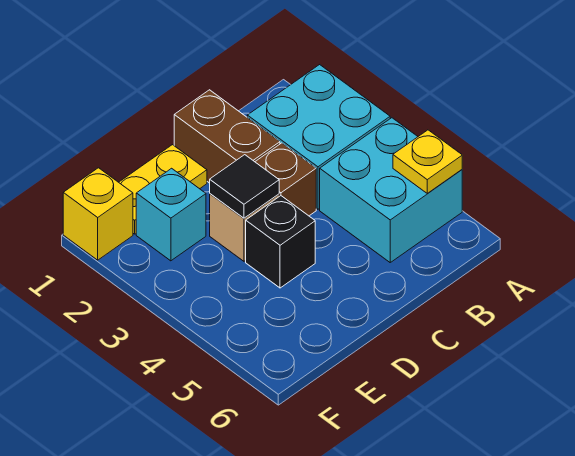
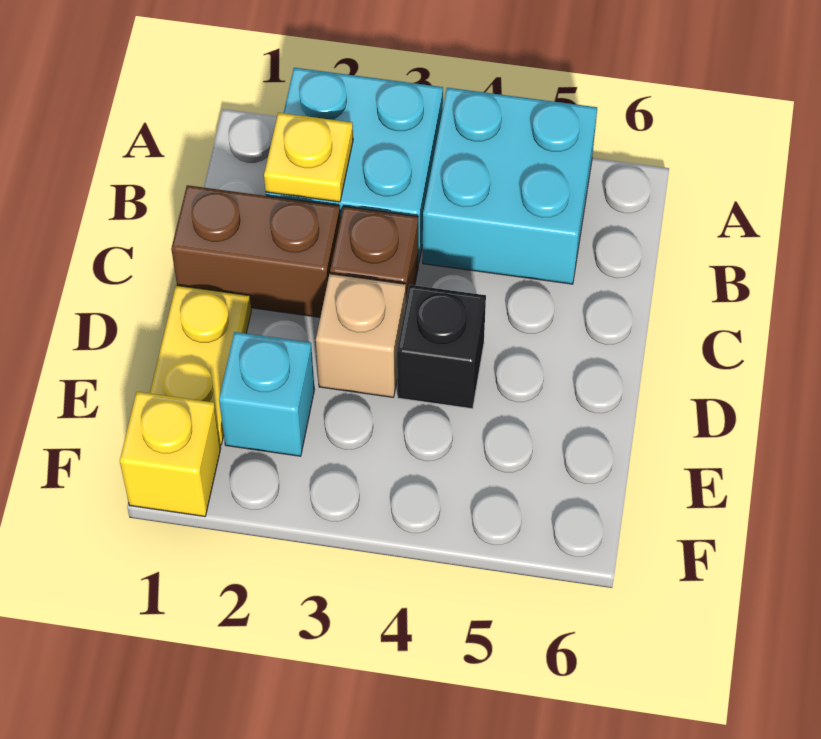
yellow plate A5 level 2 -> yellow plate B2 level 2
black tile D3 level 2 -> none

